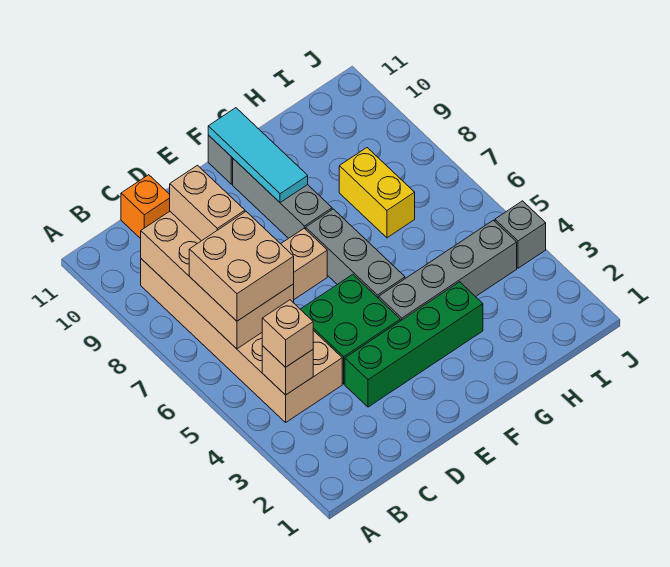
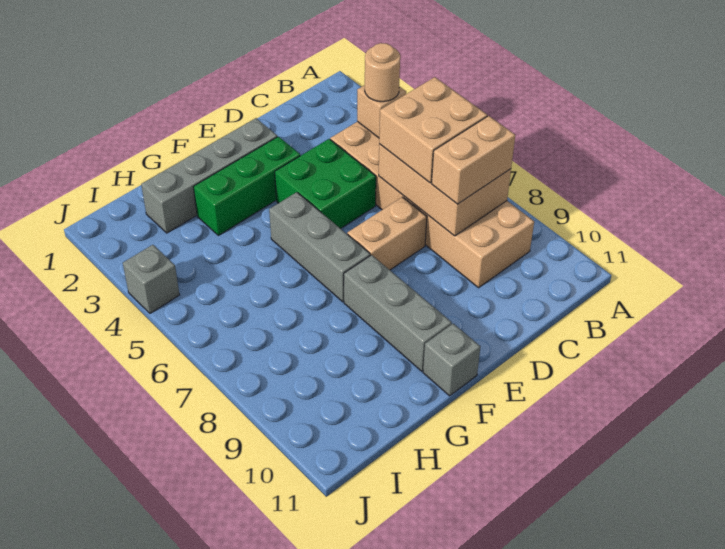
tan brick B4 level 3 -> tan round brick B4 level 3
tan brick B6:C9 level 2 -> tan brick B6:C8 level 2
tan brick C8:C9 level 3 -> tan brick B8:C8 level 3
orange brick C11 level 1 -> none
green brick D3:G3 level 1 -> green brick E3:G3 level 1
grey brick F4:I4 level 1 -> grey brick E2:H2 level 1
cyan tile F9:F11 level 2 -> none
yellow brick H7:H8 level 1 -> none

